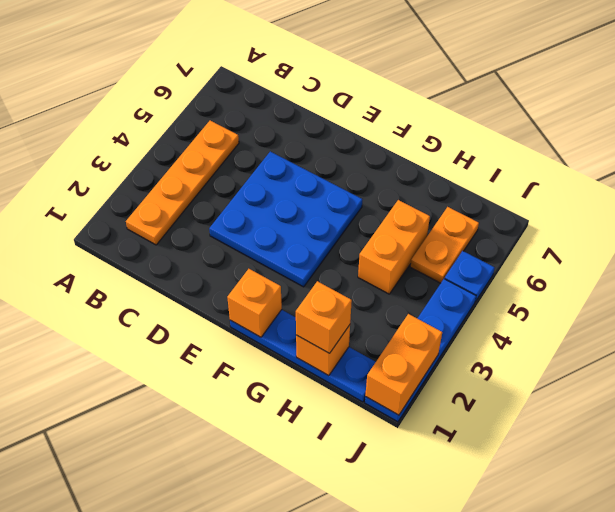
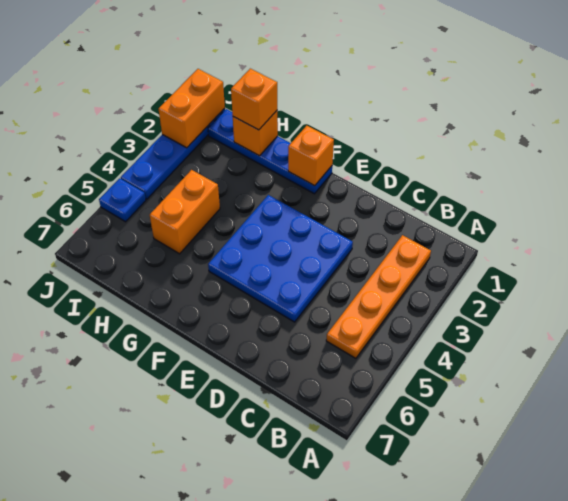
orange plate I5:I6 level 1 -> none

